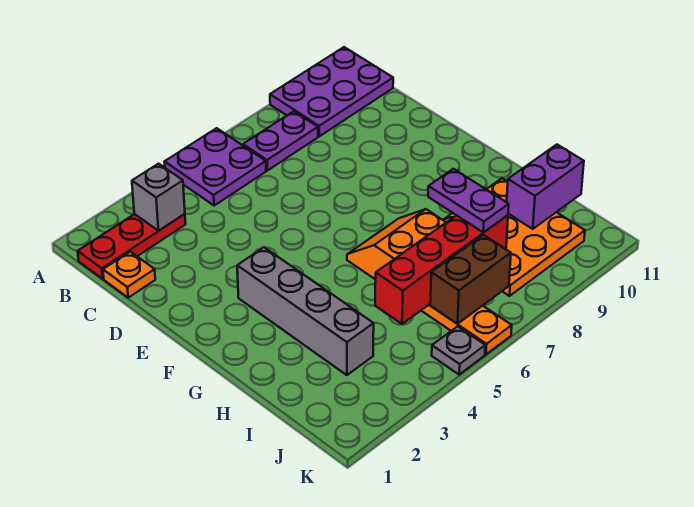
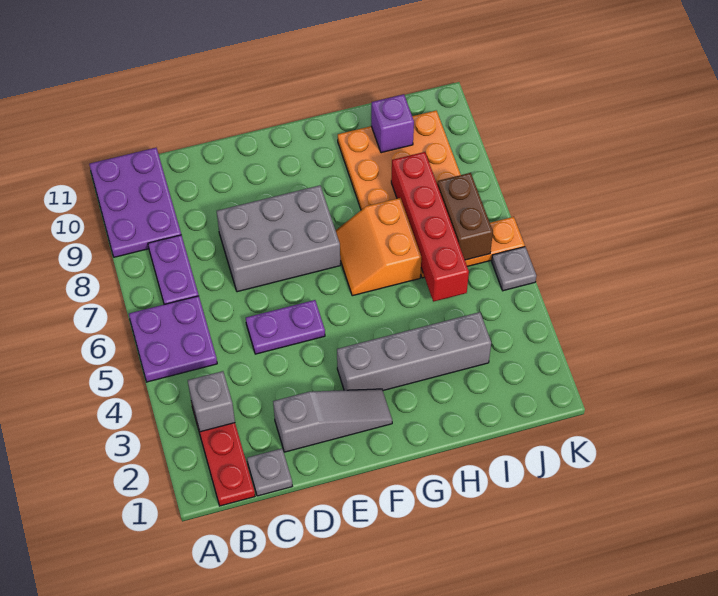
orange plate C1 level 1 -> grey plate C1 level 1
none -> grey slope D2:F2 level 1 top D
none -> grey brick D7:F8 level 1
purple plate H8:I8 level 3 -> purple plate D5:E5 level 1
purple brick I10:I11 level 2 -> purple brick I10 level 2

